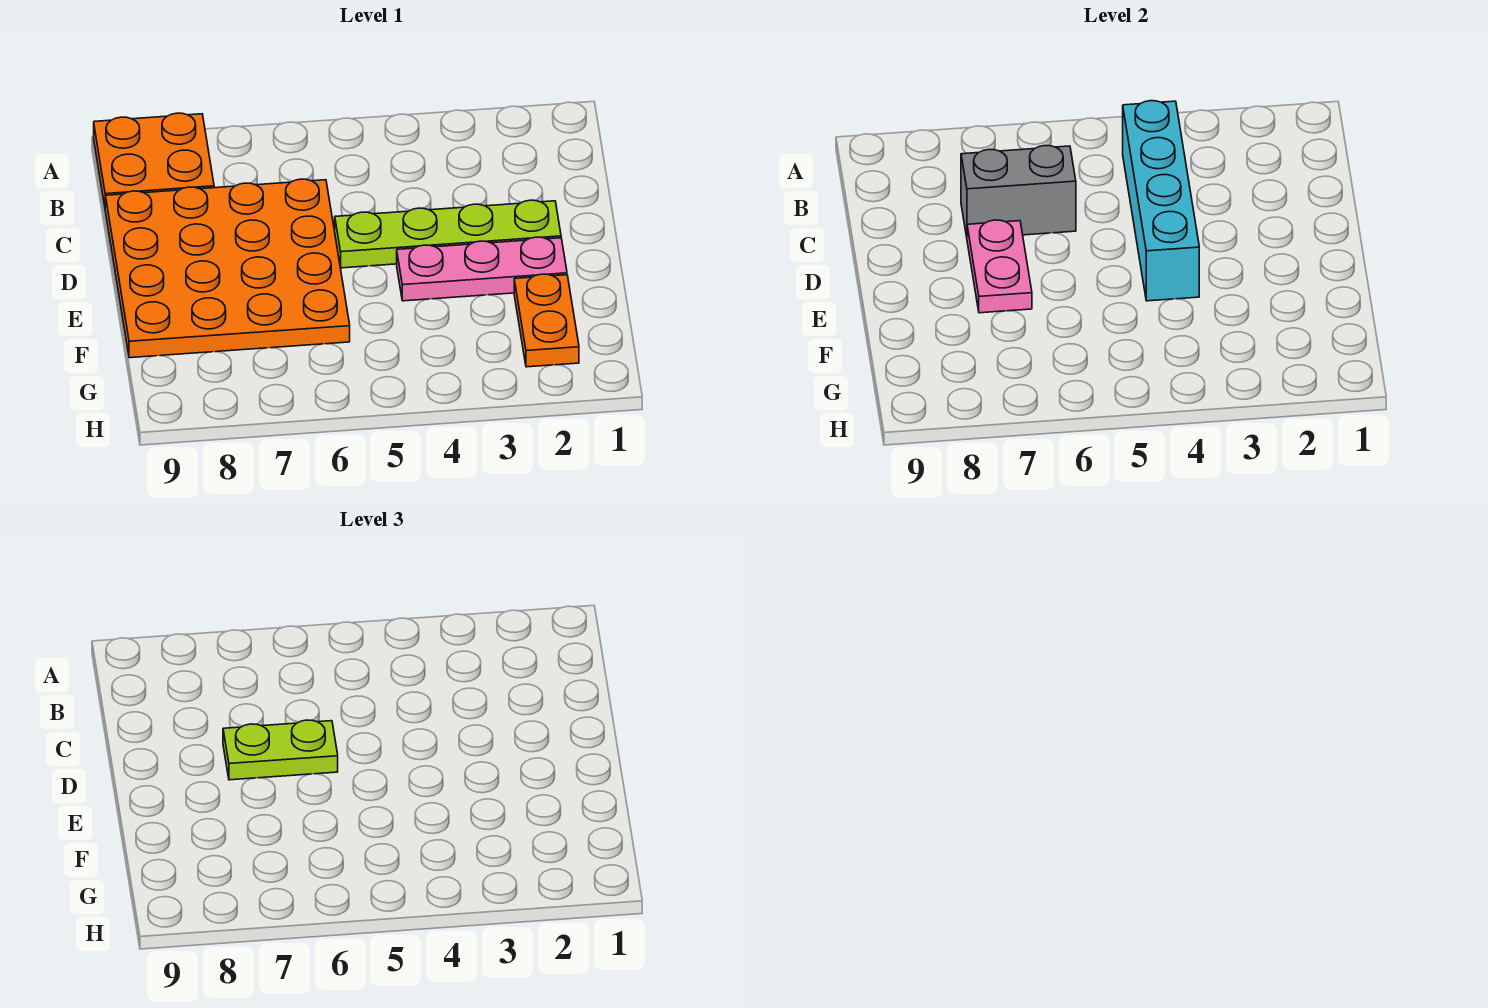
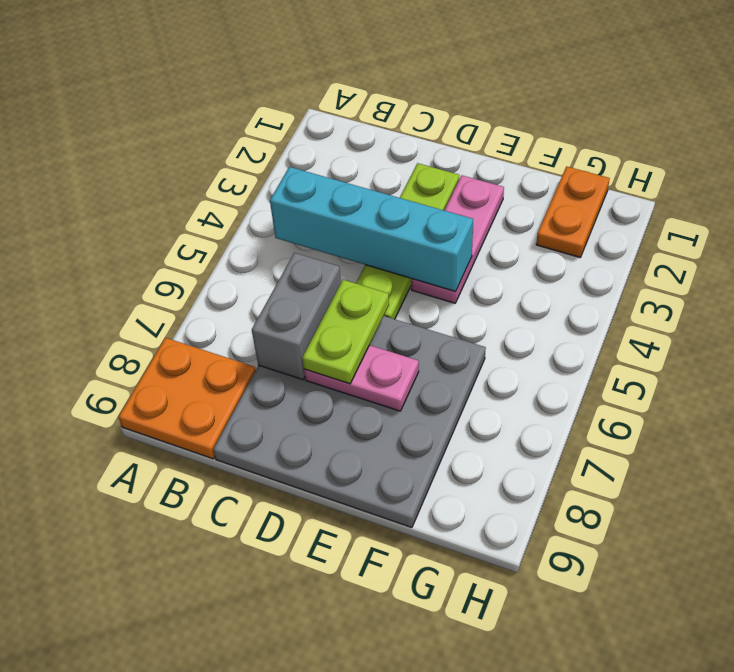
orange plate C6:F9 level 1 -> grey plate C6:F9 level 1
orange plate F2:G2 level 1 -> orange plate G1:G2 level 1

